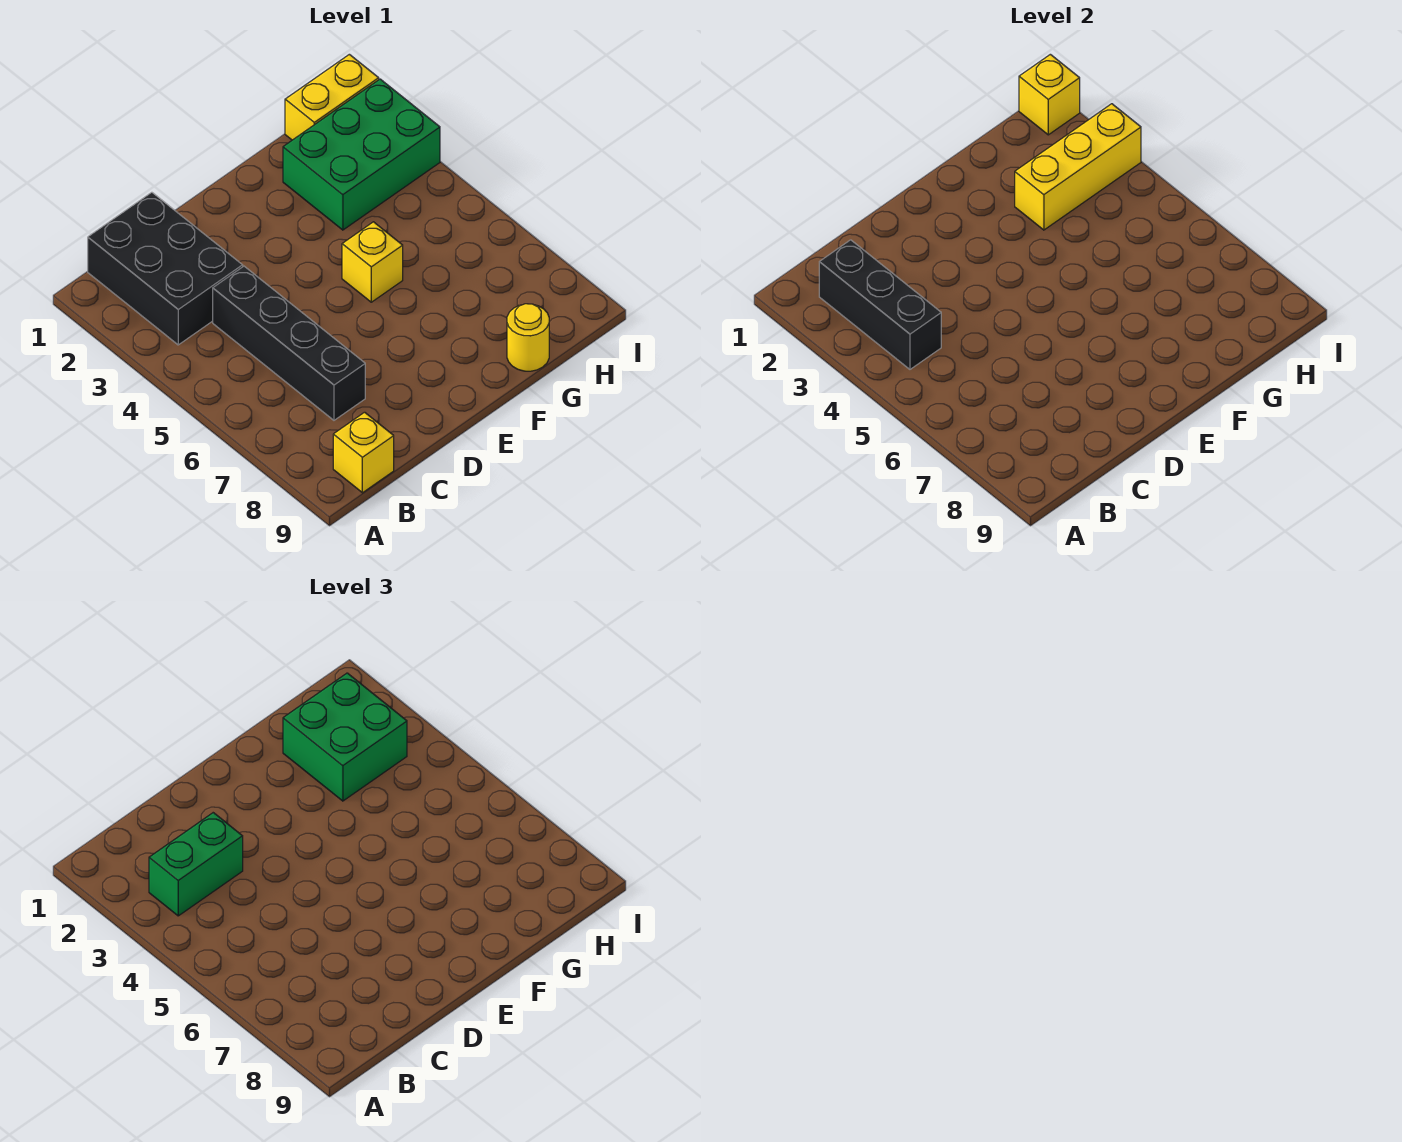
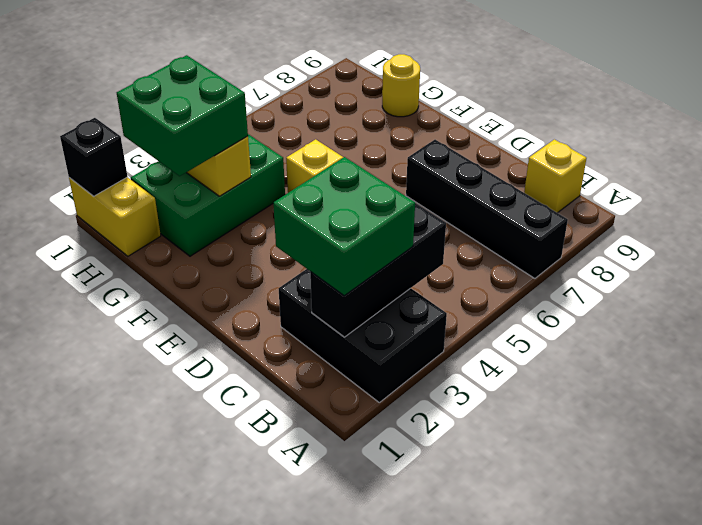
black brick B1:C3 level 1 -> black brick A2:C3 level 1
green brick B3:C3 level 3 -> green brick B2:C3 level 3
black brick C4:C7 level 1 -> black brick A7:D7 level 1
green brick G2:I3 level 1 -> green brick G2:H4 level 1
yellow brick I1 level 2 -> black brick I1 level 2

